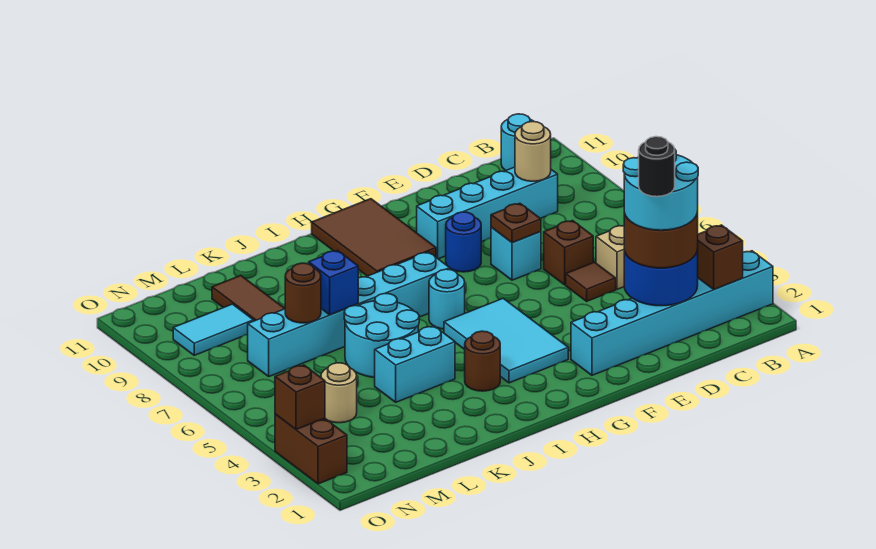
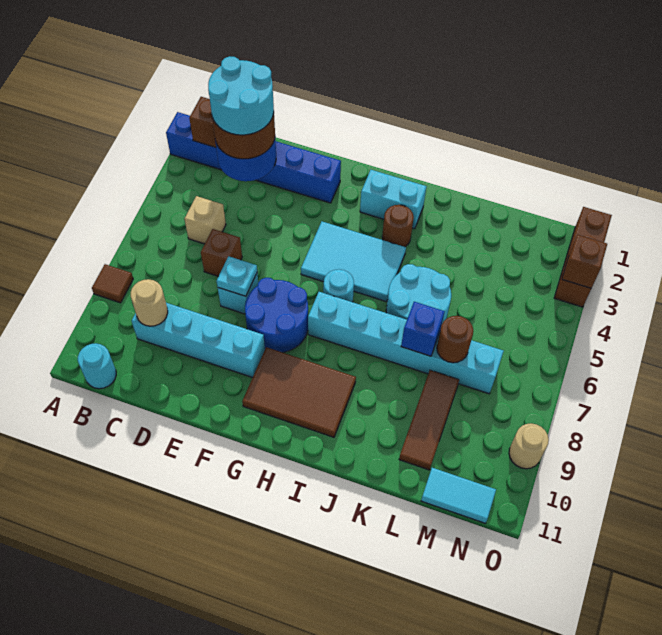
cyan brick A2:F2 level 1 -> blue brick A2:F2 level 1
black round brick D2 level 5 -> none
brown tile D5 level 1 -> brown tile A8 level 1
brown plate E7 level 2 -> cyan plate E7 level 2
blue round brick F8 level 1 -> blue round brick F7:G8 level 1
cyan tile G3:H5 level 1 -> cyan tile G4:I5 level 1
brown tile G9:H11 level 1 -> brown tile G9:I10 level 1
cyan brick J4:K4 level 1 -> cyan brick H2:I2 level 1
tan round brick M4 level 1 -> tan round brick O9 level 1
cyan tile M9:N9 level 1 -> cyan tile M11:N11 level 1
brown brick O2:O3 level 1 -> brown brick O1:O3 level 1

